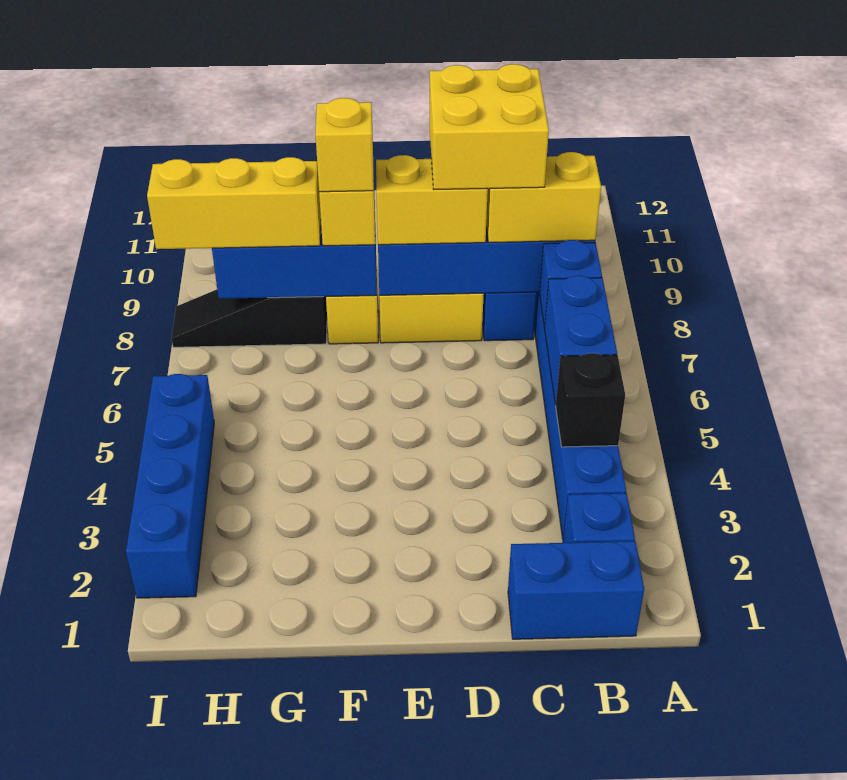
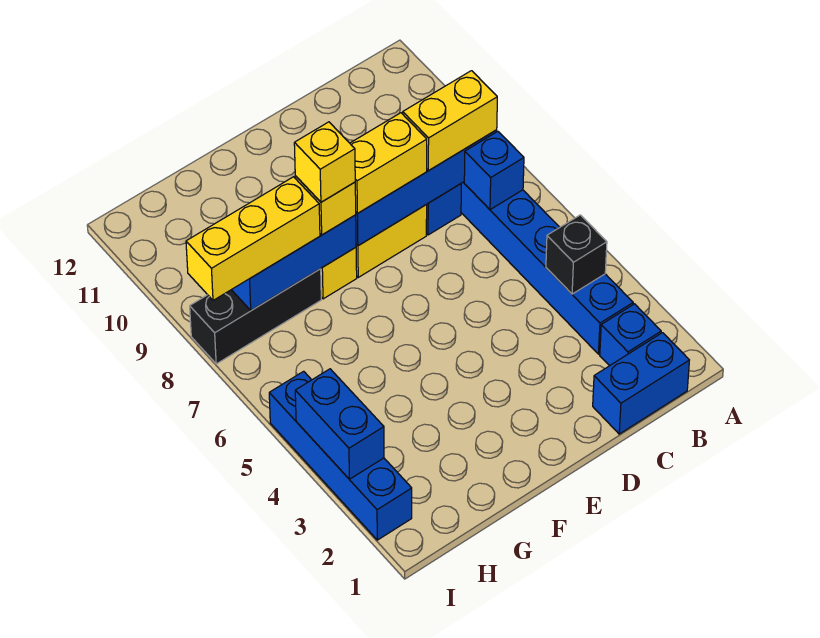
blue brick B5:B6 level 2 -> blue brick I3:I4 level 2
yellow brick C8:D9 level 4 -> none
black slope G8:I8 level 1 top G -> black brick G8:I8 level 1

